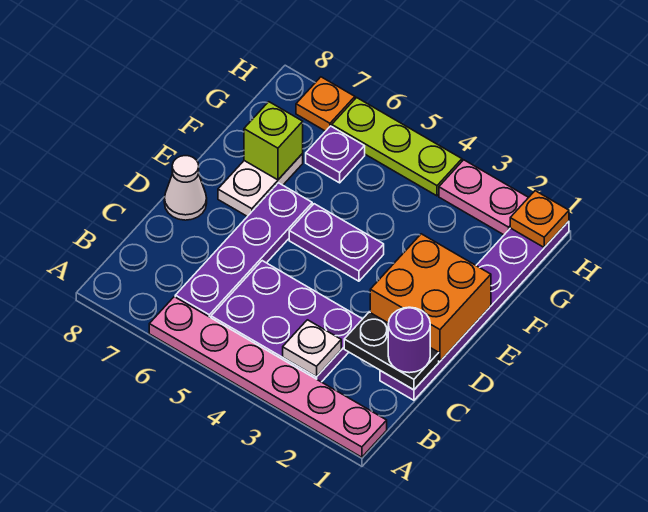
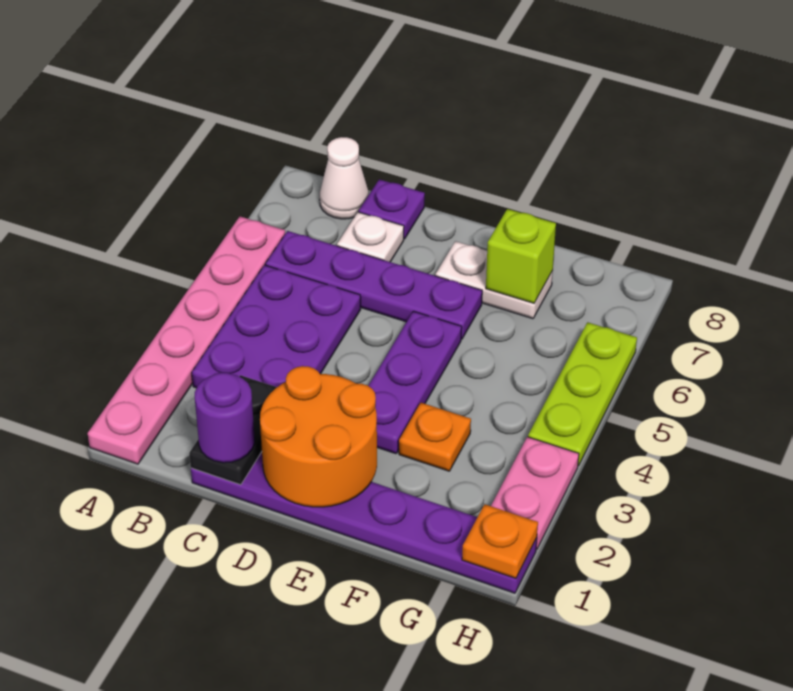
white plate B3 level 2 -> white plate C7 level 1
orange brick D1:E2 level 2 -> orange round brick D1:E2 level 2
white cone D8 level 1 -> white cone B8 level 1
purple plate E4:E5 level 1 -> purple plate E3:E5 level 1
purple plate G6 level 1 -> purple plate C8 level 1
orange plate H7 level 1 -> orange plate F3 level 1

